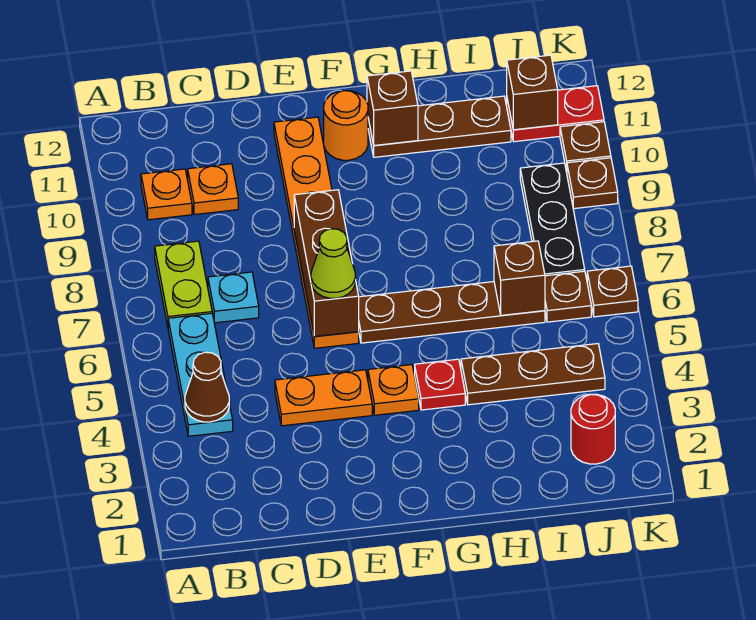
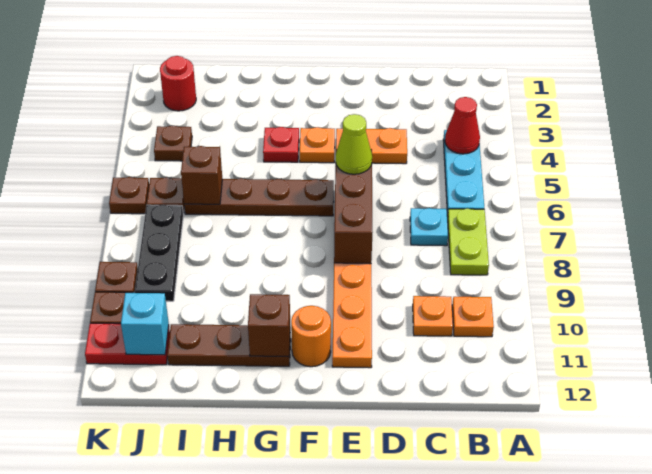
brown cone B4 level 2 -> red cone B4 level 2
brown plate H4:J4 level 1 -> brown plate J4 level 1
brown brick J11 level 2 -> cyan brick J11 level 2

